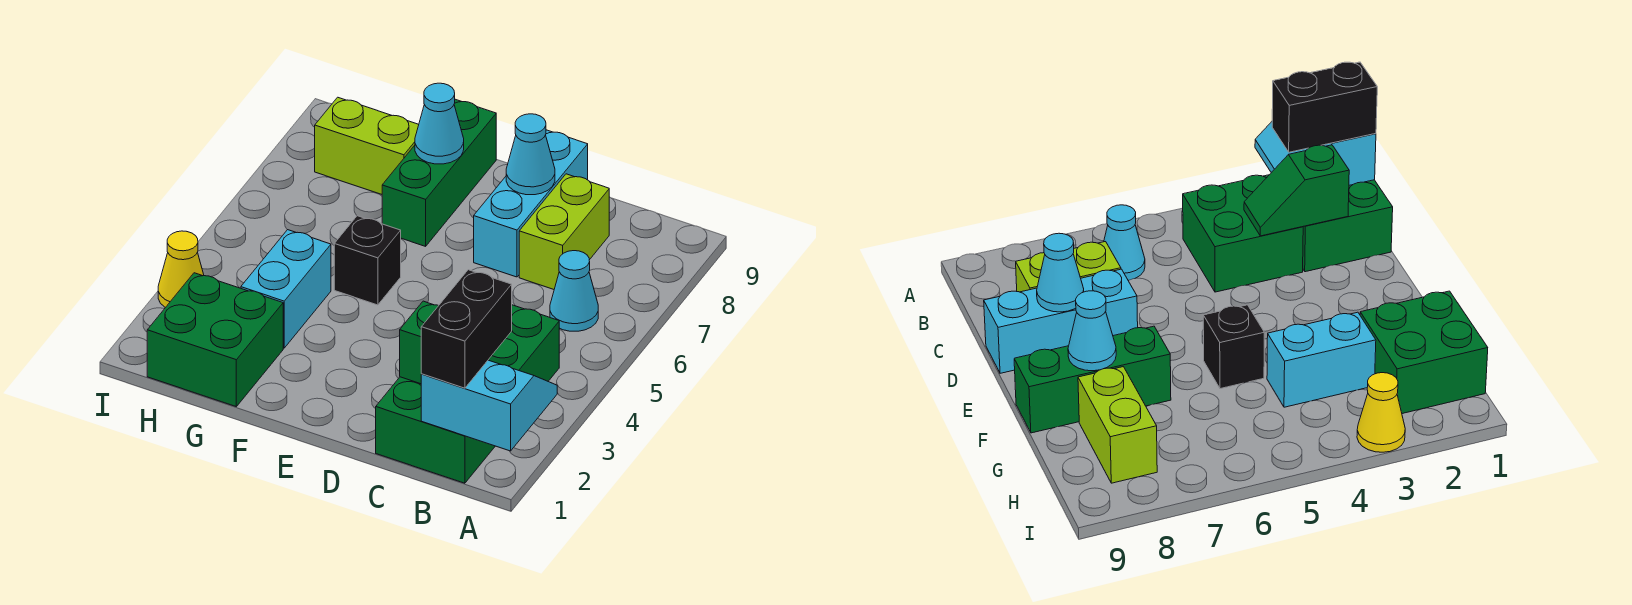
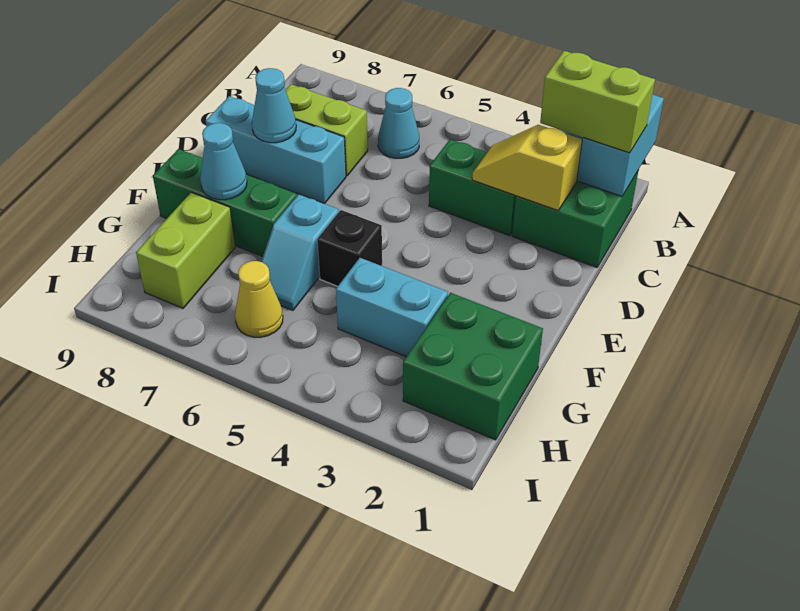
black brick B1:B2 level 3 -> lime brick B1:B2 level 3
green brick B3:C4 level 1 -> green brick C3:C4 level 1
green slope C2:C3 level 2 top 2 -> yellow slope C2:C3 level 2 top 2
none -> cyan slope F6:G6 level 1 top F
yellow cone I3 level 1 -> yellow cone H6 level 1

